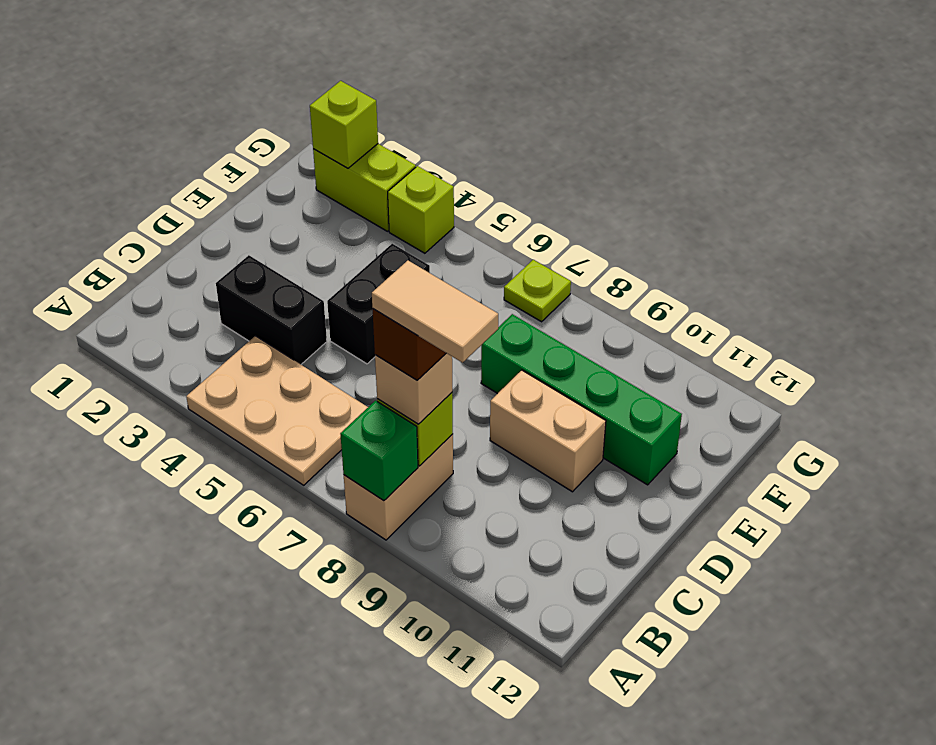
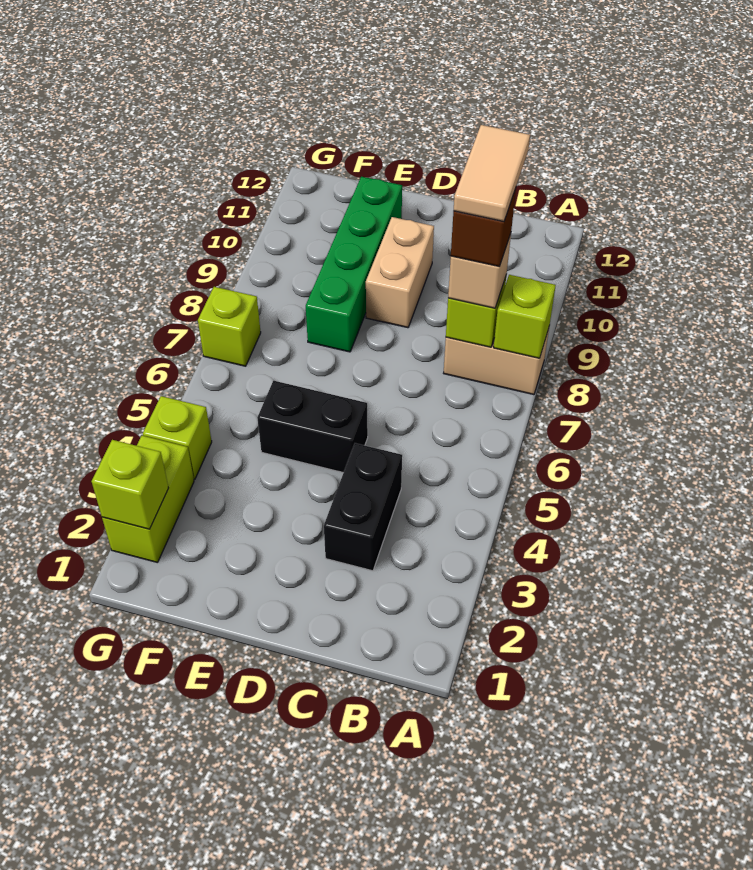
tan plate A4:B6 level 1 -> none
green brick A8 level 2 -> lime brick A8 level 2
lime plate G7 level 1 -> lime brick G7 level 1

